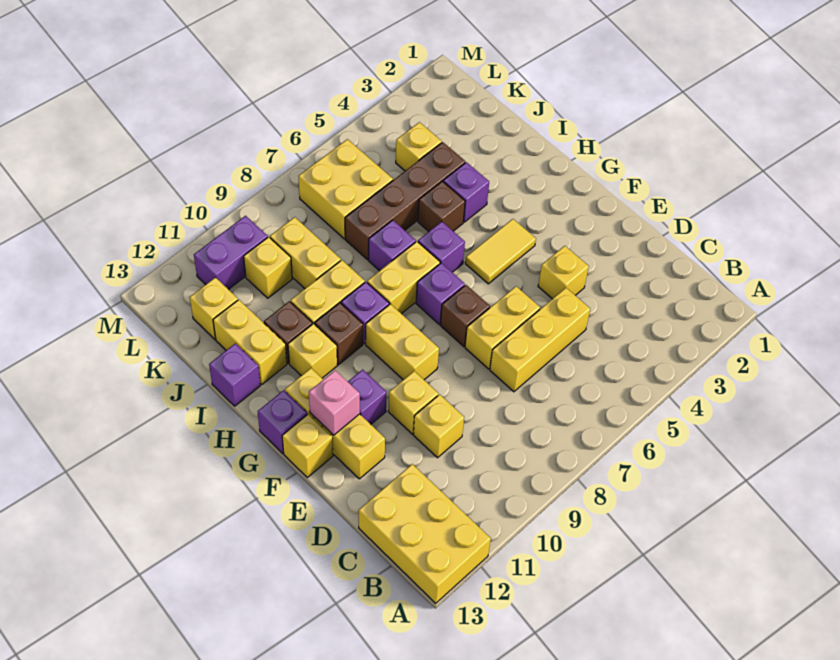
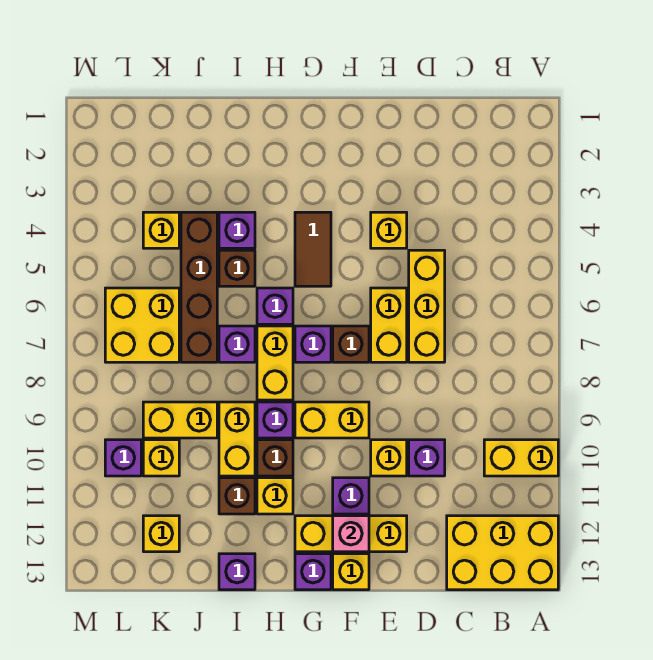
yellow brick D10 level 1 -> purple brick D10 level 1
yellow tile G4:G5 level 1 -> brown tile G4:G5 level 1
yellow brick I12:J12 level 1 -> yellow brick A10:B10 level 1
purple brick L10:L11 level 1 -> purple brick L10 level 1

